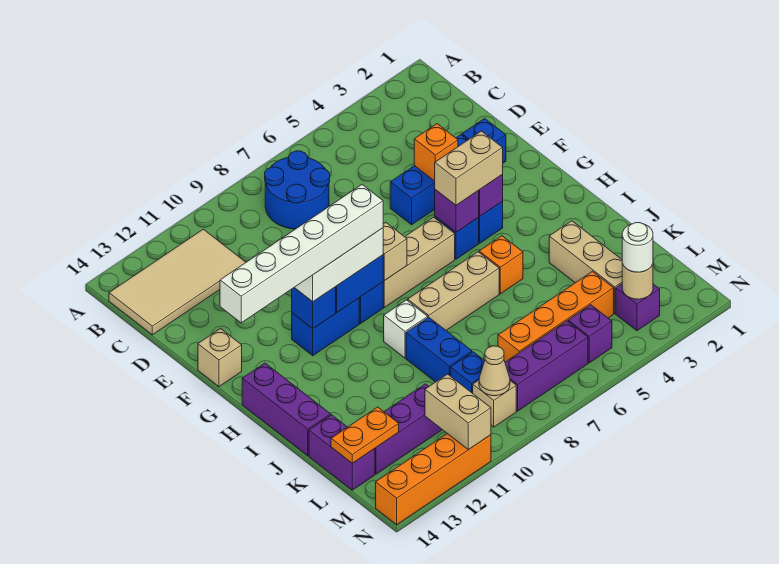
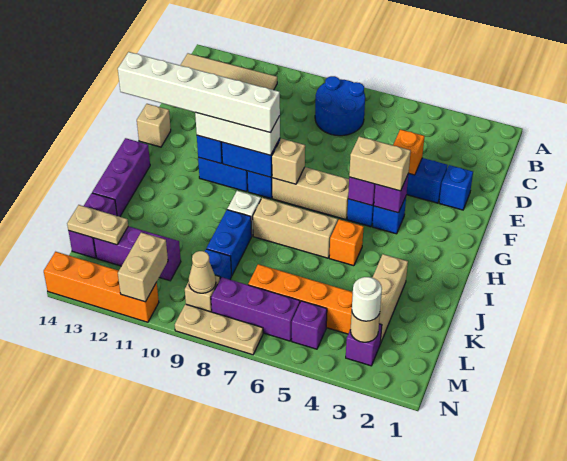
orange plate L13:L14 level 2 -> tan plate L13:L14 level 2
none -> tan plate N7:N9 level 1

